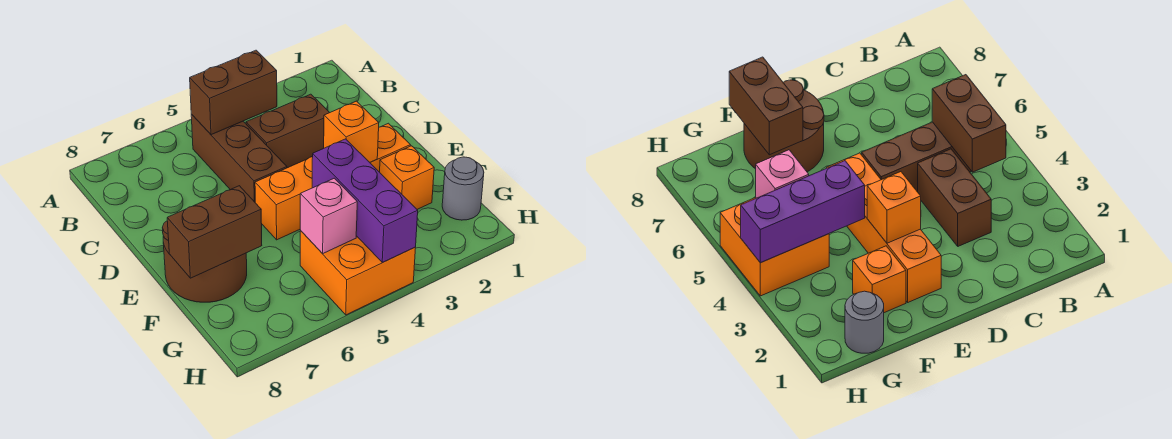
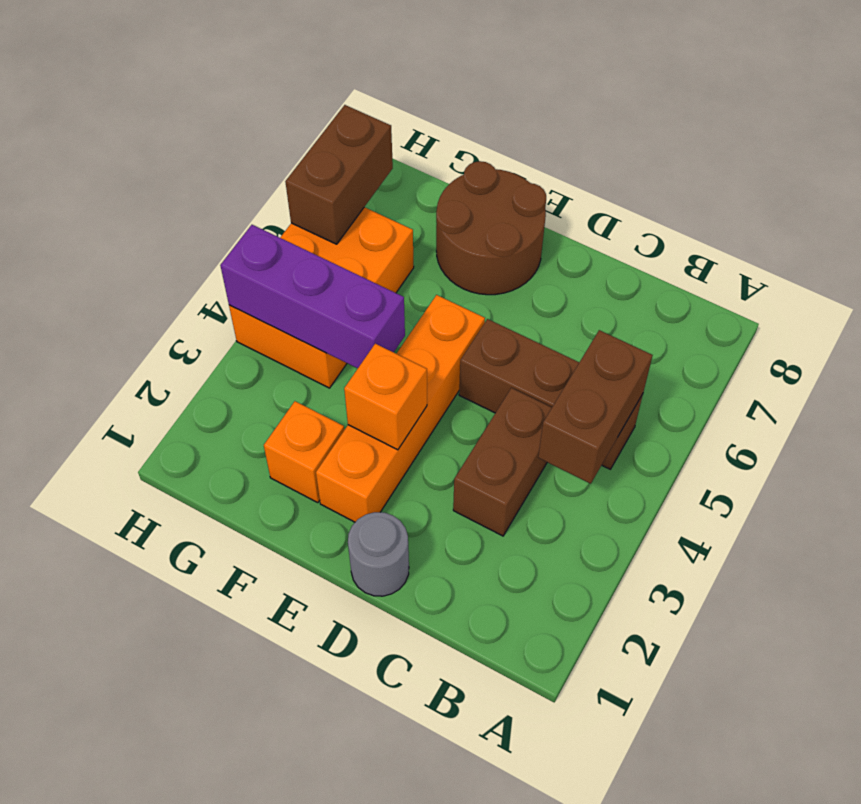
brown brick F7:F8 level 2 -> brown brick H6:H7 level 2
grey round brick G1 level 1 -> grey round brick D1 level 1
orange brick G4:H5 level 1 -> orange brick G4:H6 level 1
pink brick G5 level 2 -> none

